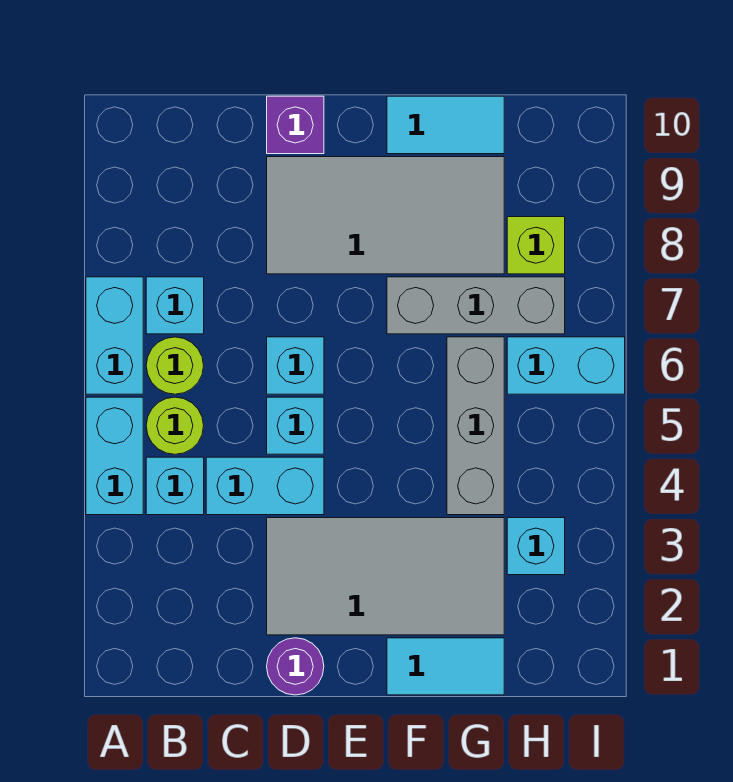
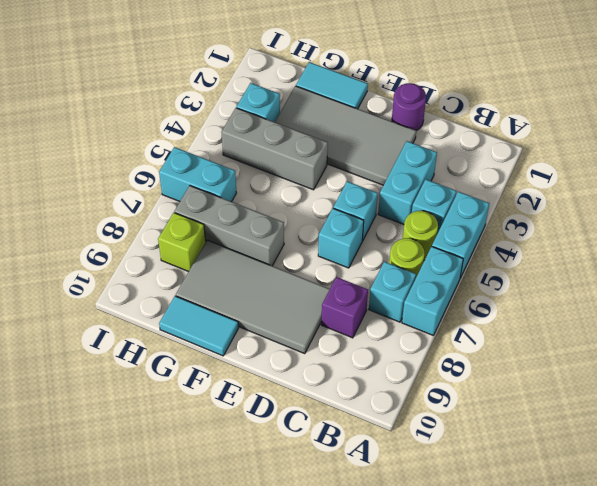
cyan brick C4:D4 level 1 -> cyan brick C3:C4 level 1
purple brick D10 level 1 -> purple brick C8 level 1
grey brick G4:G6 level 1 -> grey brick F4:H4 level 1

